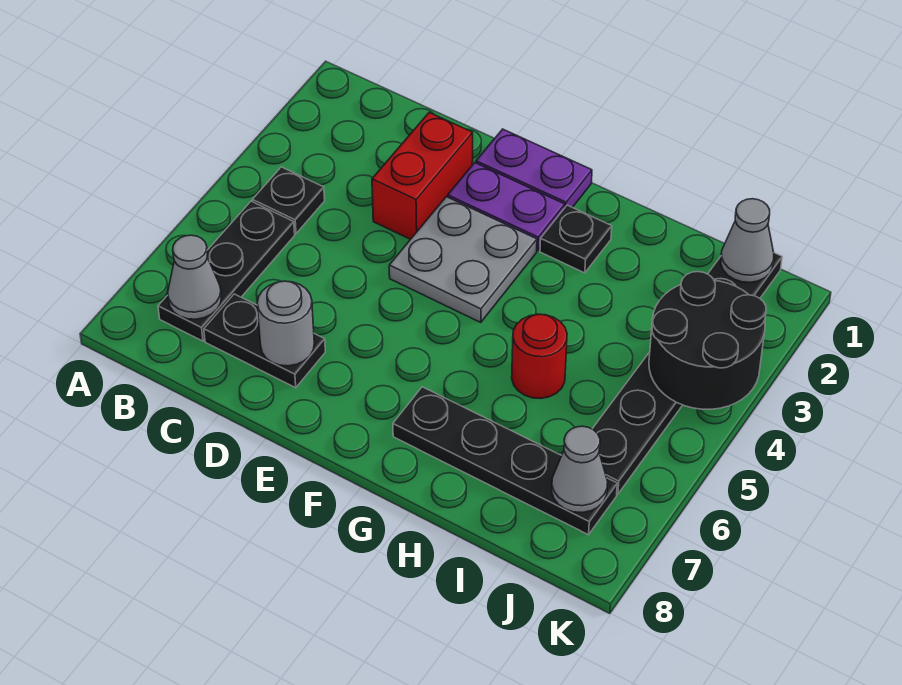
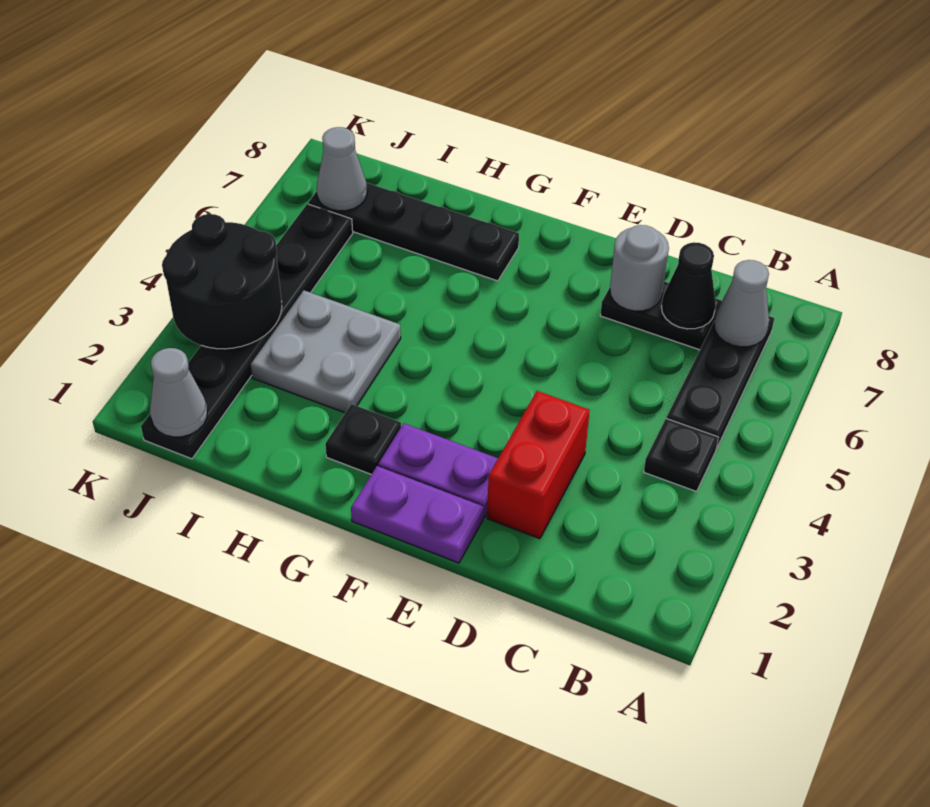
none -> black cone C7 level 2
grey plate E3:F4 level 1 -> grey plate H3:I4 level 1
red round brick H5 level 1 -> none

